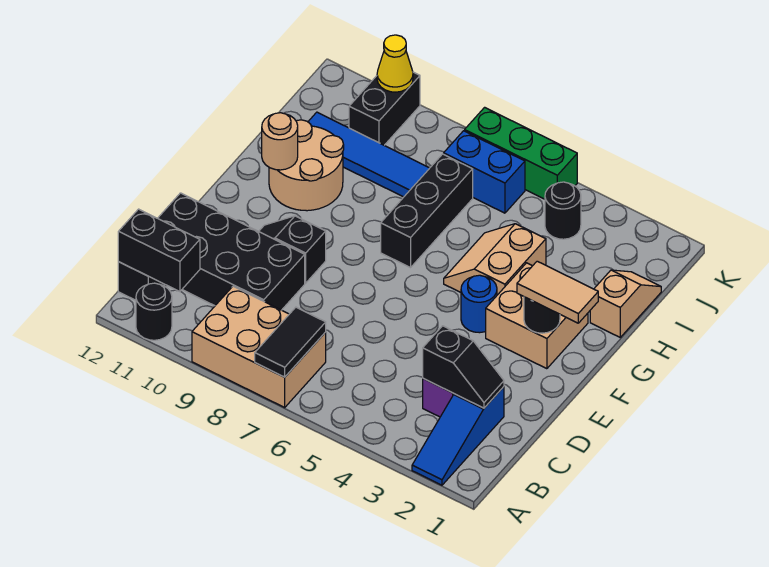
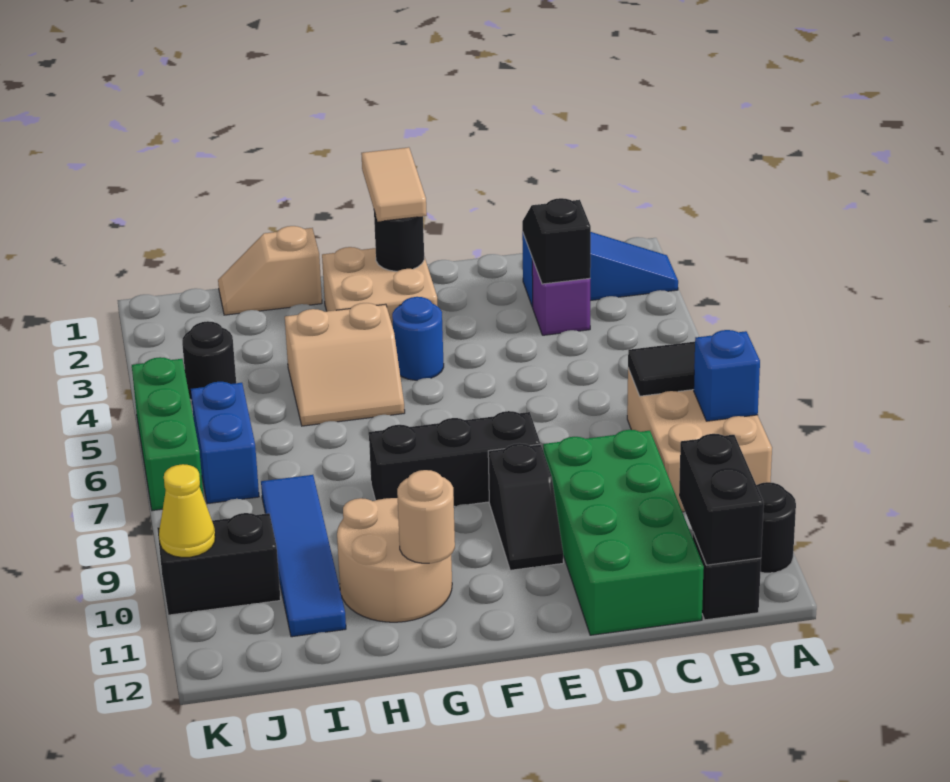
none -> blue brick A8 level 2
black brick C9:D12 level 1 -> green brick C9:D12 level 1
black brick G7:I7 level 1 -> black brick E8:G8 level 1

